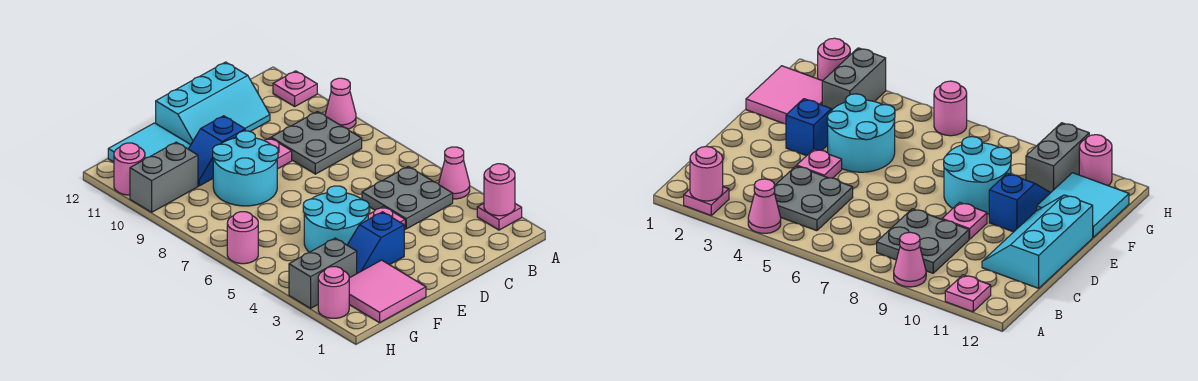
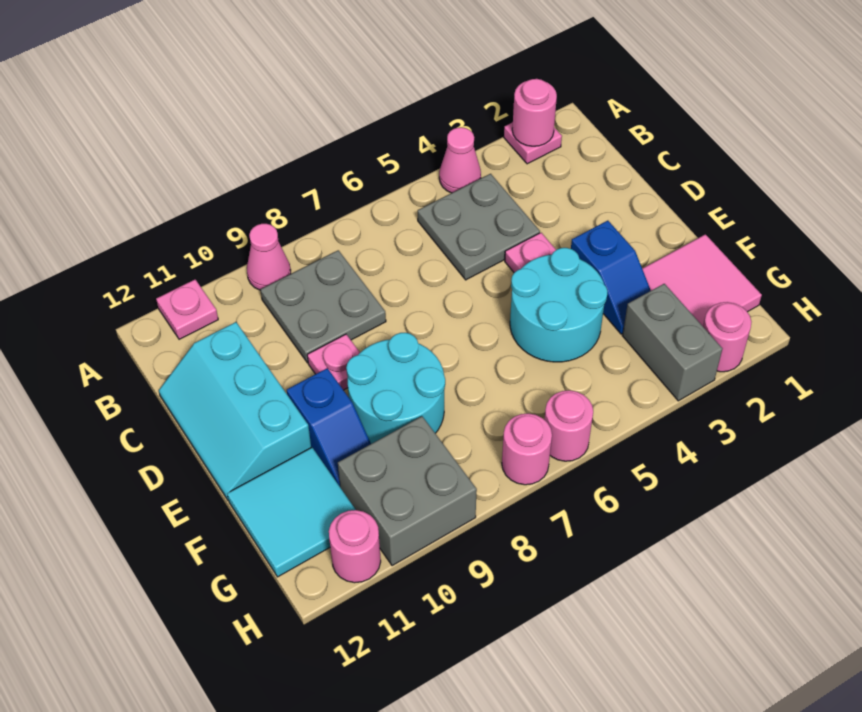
cyan slope C11:E12 level 1 top 12 -> cyan slope C11:E12 level 1 top 11
grey brick G10:H10 level 1 -> grey brick G9:H10 level 1
none -> pink round brick H7 level 1

